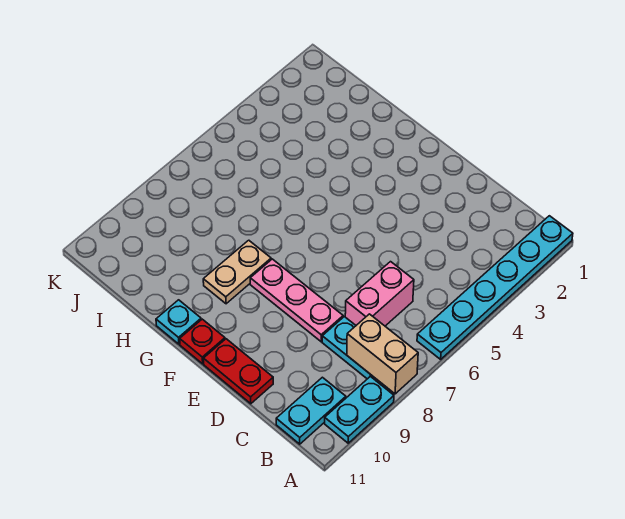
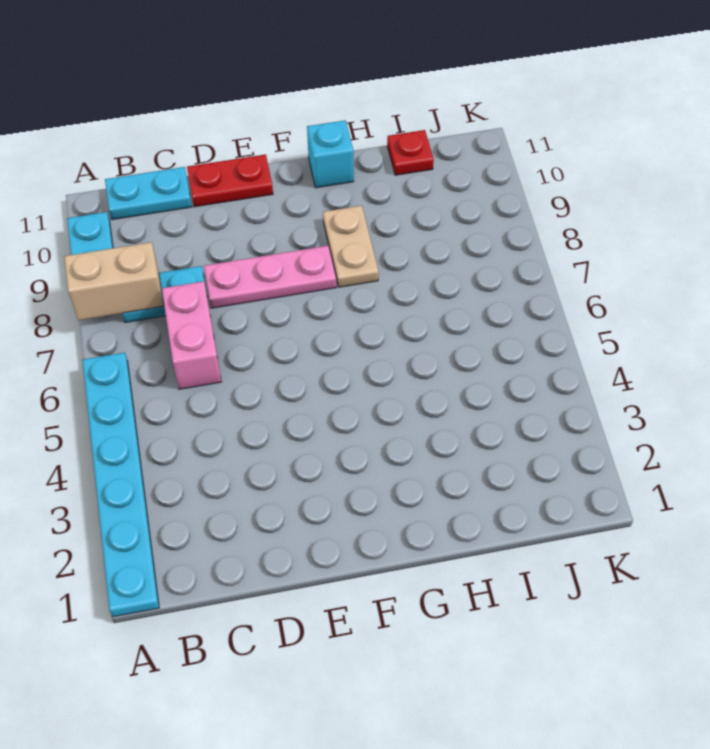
cyan plate B10:B11 level 1 -> cyan plate B11:C11 level 1
red plate F11 level 1 -> red plate I11 level 1
cyan plate G11 level 1 -> cyan brick G11 level 1

